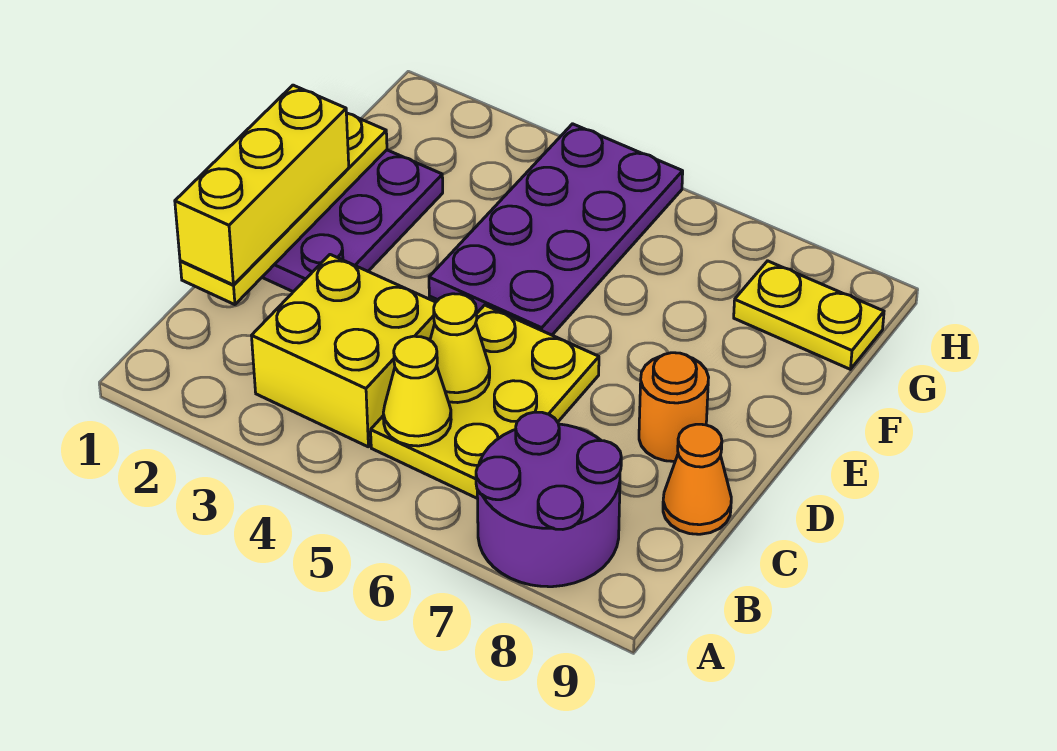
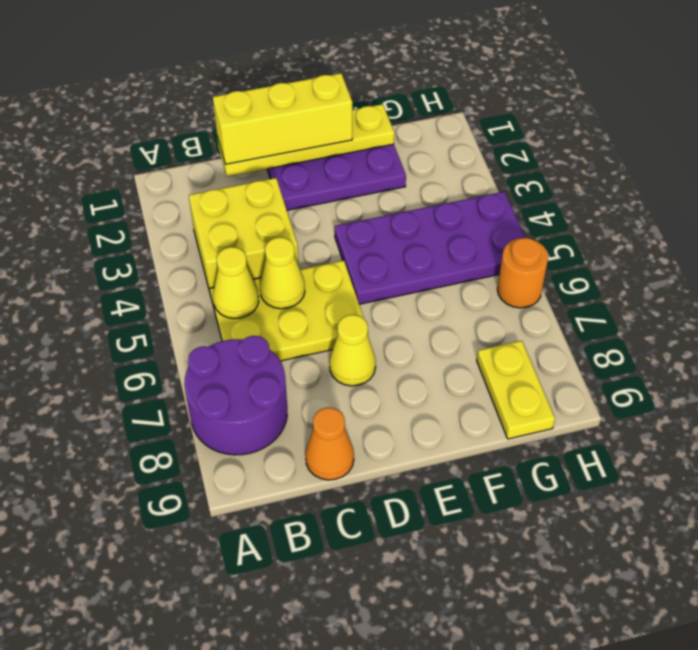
none -> yellow cone D7 level 1
orange round brick D8 level 1 -> orange round brick H6 level 1

